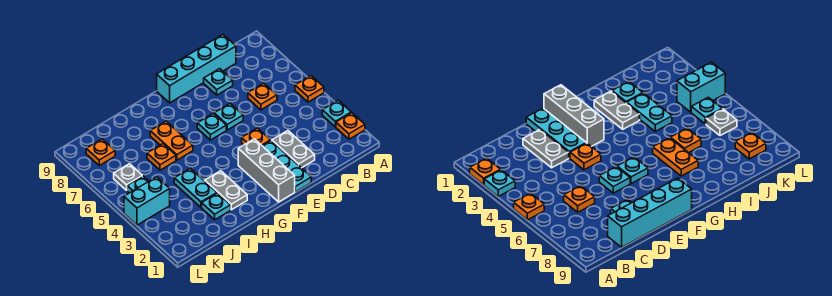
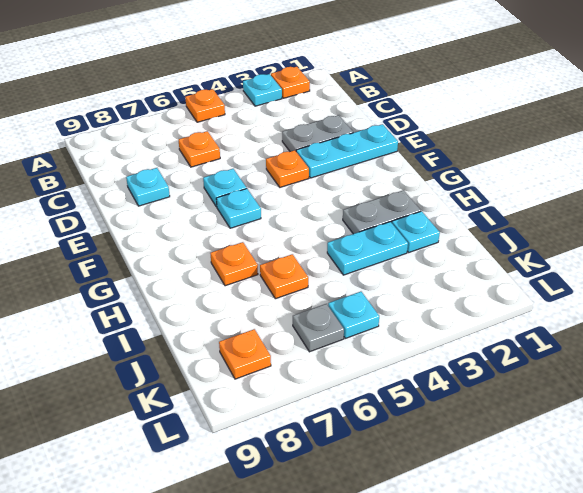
cyan brick C9:F9 level 1 -> none
grey brick F1:F3 level 1 -> none
orange plate H6:H7 level 1 -> orange plate H7 level 1
cyan brick K4:L4 level 1 -> none

